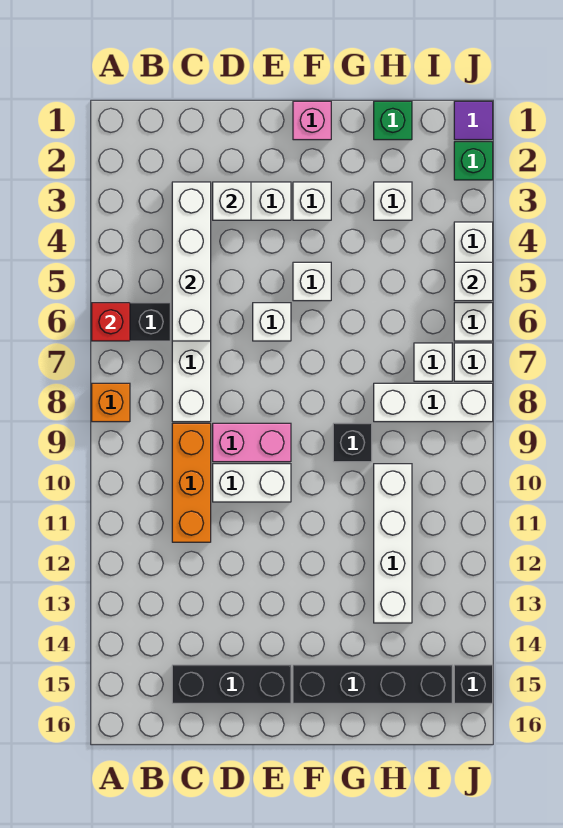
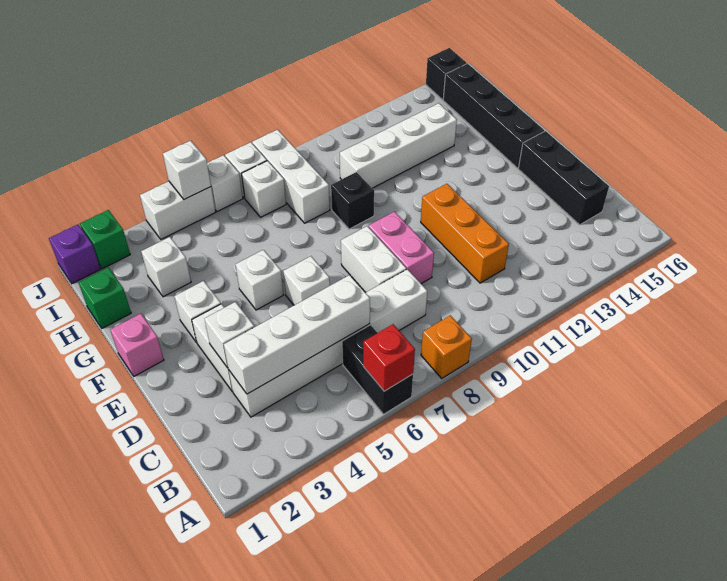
orange brick C9:C11 level 1 -> orange brick C11:E11 level 1
white brick D10:E10 level 1 -> white brick D8:E8 level 1
purple tile J1 level 1 -> purple brick J1 level 1

